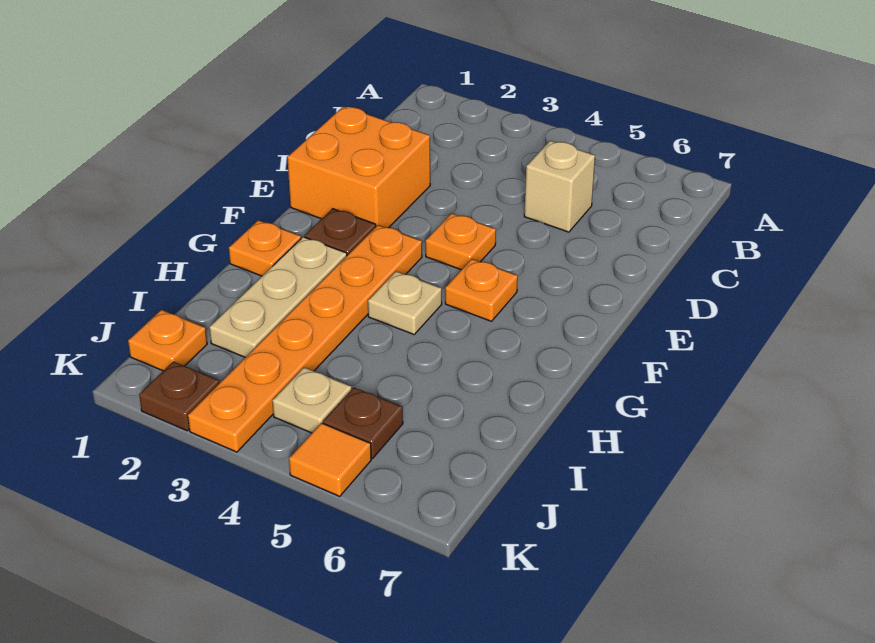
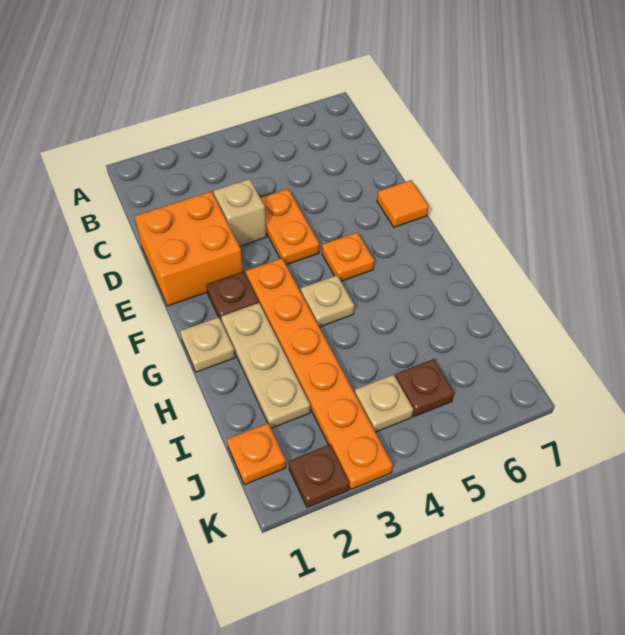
tan brick C5 level 1 -> tan brick D3 level 1
orange plate E4 level 1 -> orange plate D4:E4 level 1
orange plate G1 level 1 -> tan plate G1 level 1
orange tile K5 level 1 -> orange tile E7 level 1

